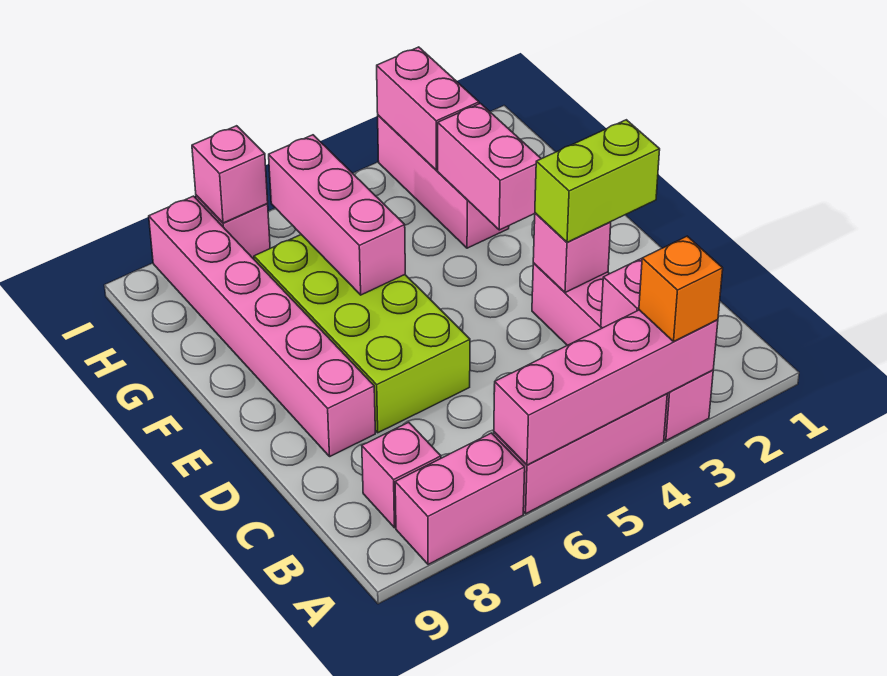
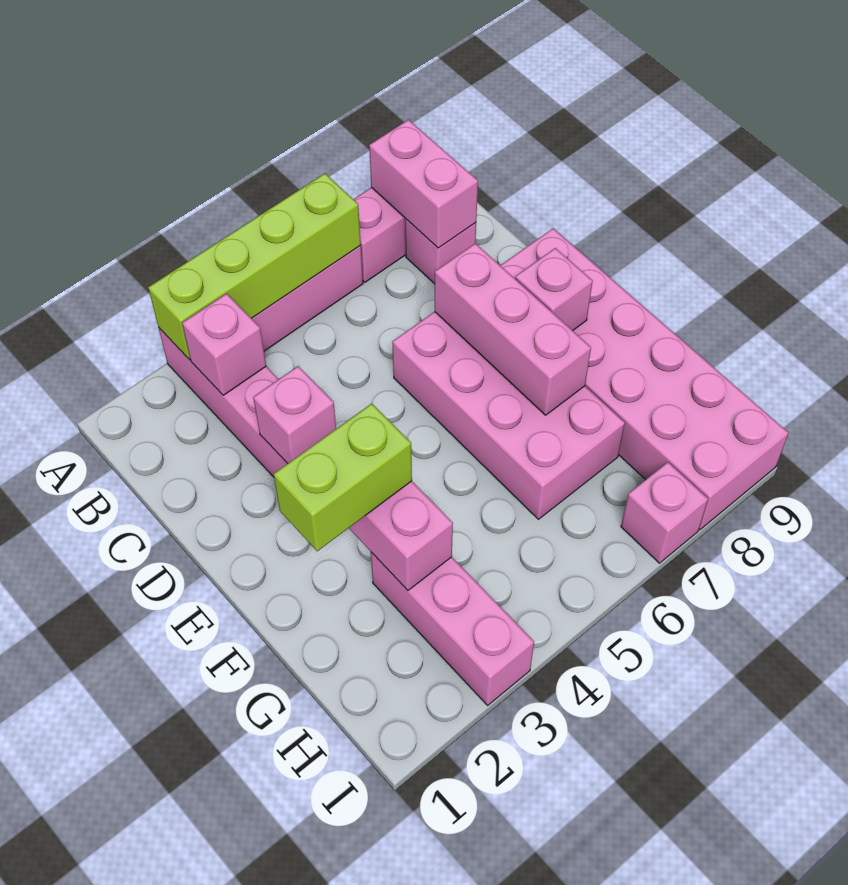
pink brick A3:A6 level 2 -> lime brick A3:A6 level 2
orange brick A3 level 3 -> none
lime brick D2:D3 level 3 -> lime brick F2:F3 level 3
lime brick D6:G7 level 1 -> pink brick D6:G7 level 1
pink brick D8:I8 level 1 -> pink brick D8:I9 level 1
pink brick F6:H6 level 2 -> pink brick D7:F7 level 2
pink brick H3:I3 level 2 -> pink brick A8:B8 level 2
pink brick I7 level 2 -> pink brick E8 level 2

